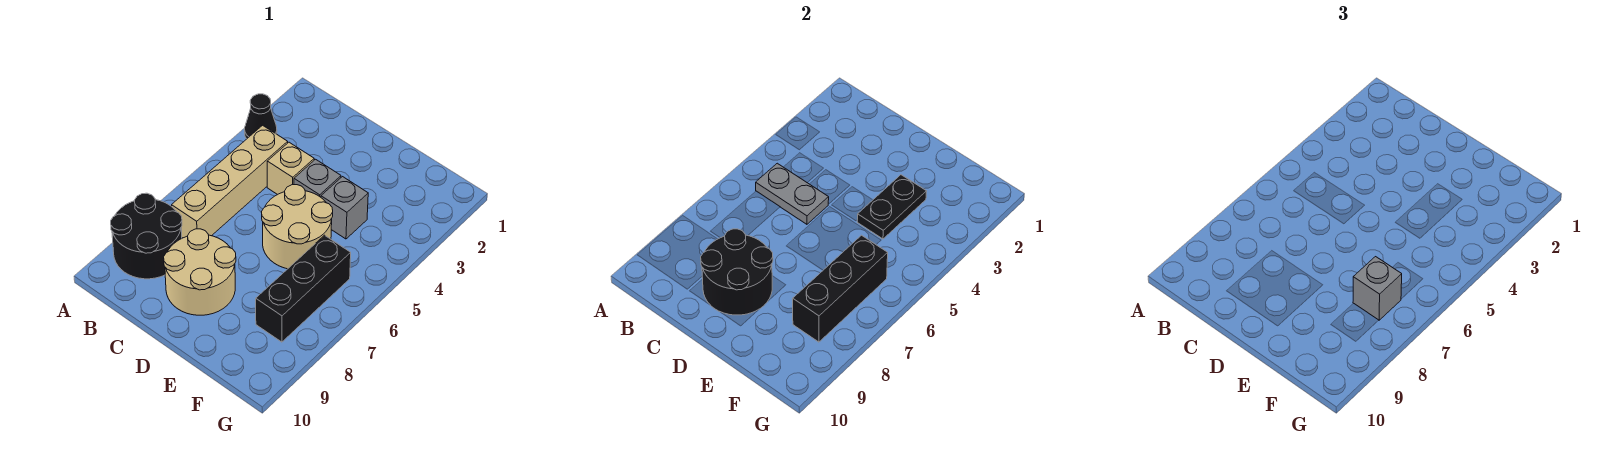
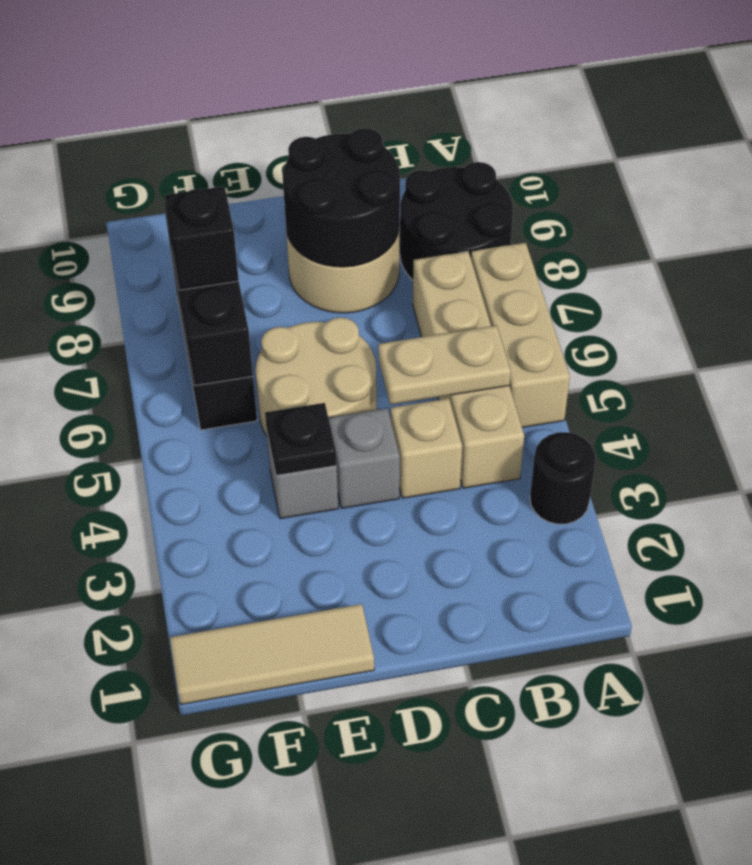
black cone A3 level 1 -> black round brick A3 level 1
none -> tan brick A5:A7 level 1
grey plate B5:C5 level 2 -> tan plate B5:C5 level 2
none -> tan tile E1:G1 level 1
black plate E3:E4 level 2 -> black plate E4 level 2
grey brick F7 level 3 -> black brick F7 level 3

